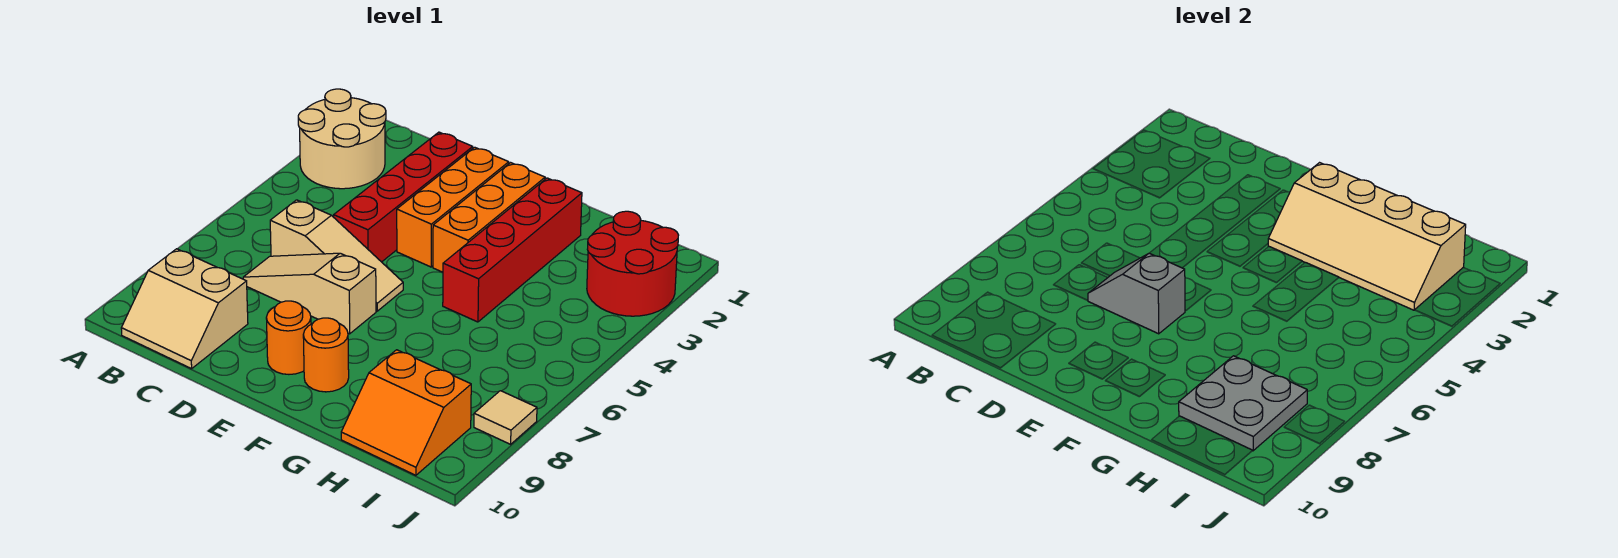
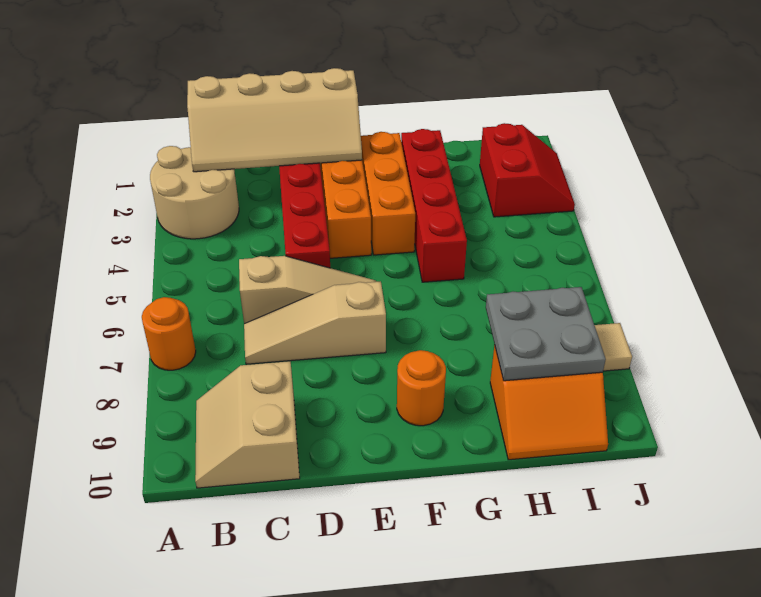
tan slope B9:C10 level 1 top 9 -> tan slope B9:C10 level 1 top C
grey slope D7:E7 level 2 top E -> none
orange round brick E9 level 1 -> orange round brick A7 level 1
tan slope F2:I3 level 2 top 2 -> tan slope B1:E2 level 2 top 1
red round brick I2:J3 level 1 -> red slope I2:J3 level 1 top I

